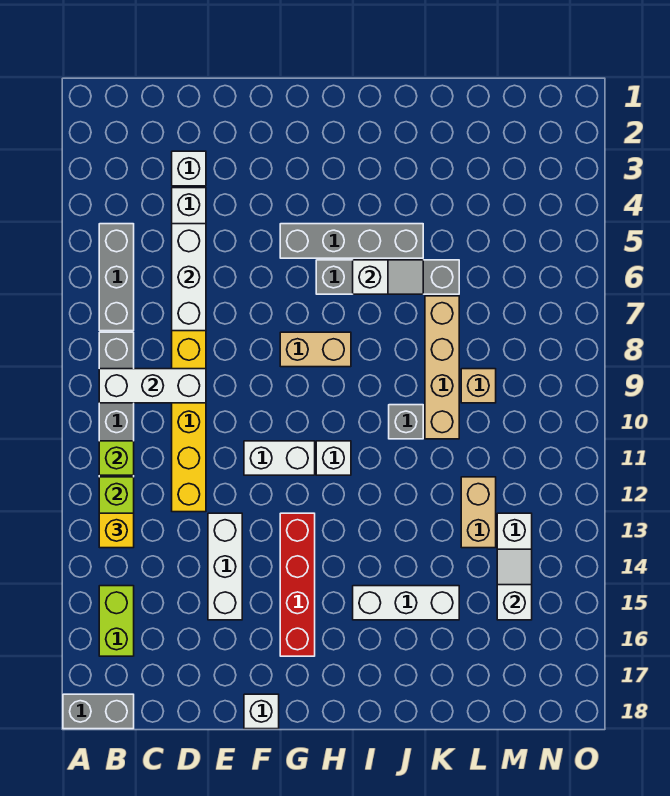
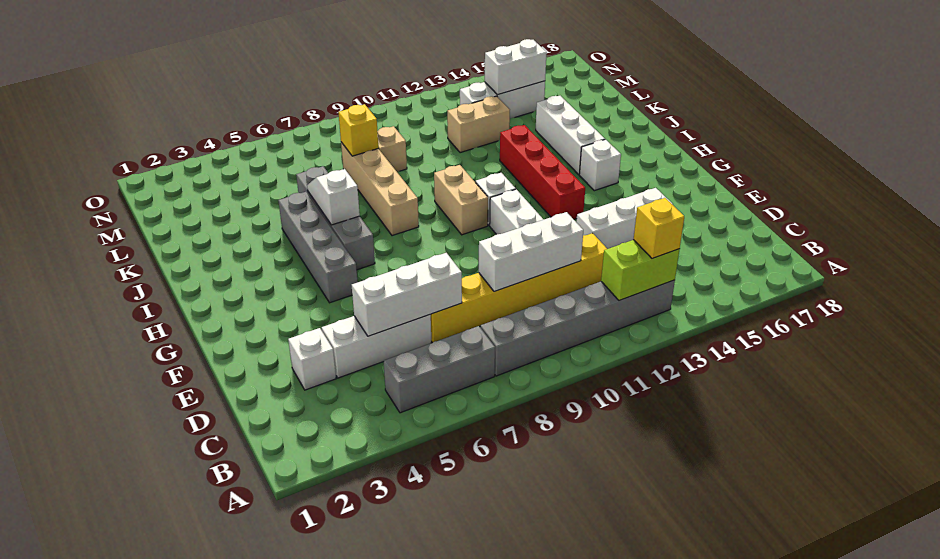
grey brick A18:B18 level 1 -> none
white brick B9:D9 level 2 -> white brick D9:D11 level 2
lime brick B11 level 2 -> none
lime brick B15:B16 level 1 -> none
white brick F18 level 1 -> white brick H15 level 1
tan brick G8:H8 level 1 -> tan brick H10:I10 level 1
red brick G13:G16 level 1 -> red brick G13:J13 level 1
grey brick J10 level 1 -> none
tan brick K7:K10 level 1 -> tan brick I8:L8 level 1
none -> yellow brick L8 level 2
white slope M14:M15 level 2 top 15 -> white brick M14:M15 level 2

